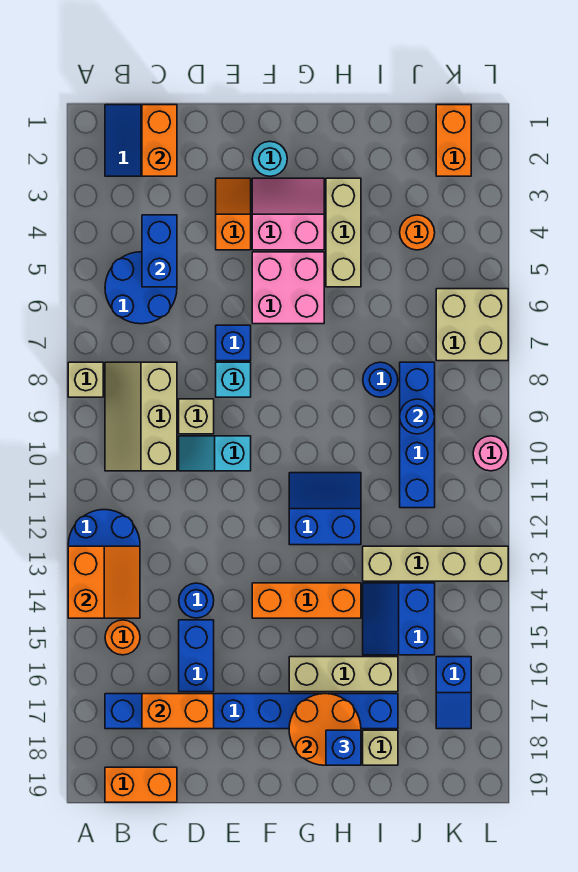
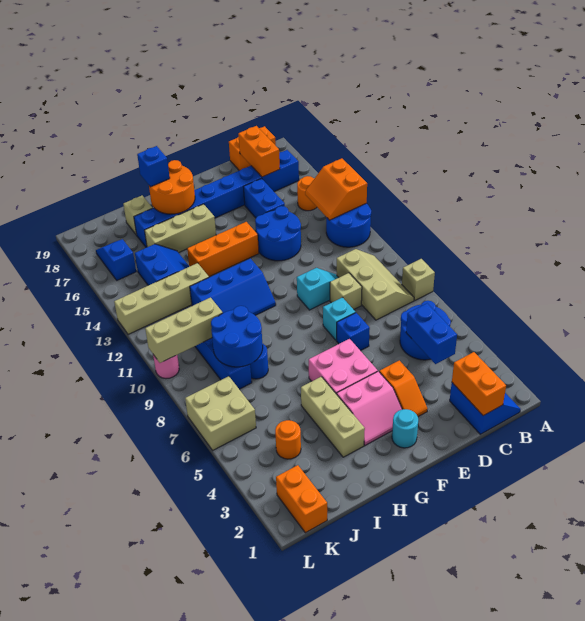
orange brick C17:D17 level 2 -> orange brick C17:C18 level 2
blue round brick D14 level 1 -> blue round brick D13:E14 level 1
blue slope G11:H12 level 1 top 12 -> blue slope G11:I12 level 1 top 12
blue round brick J9 level 2 -> blue round brick I8:J9 level 2
none -> tan brick J10:L10 level 2

